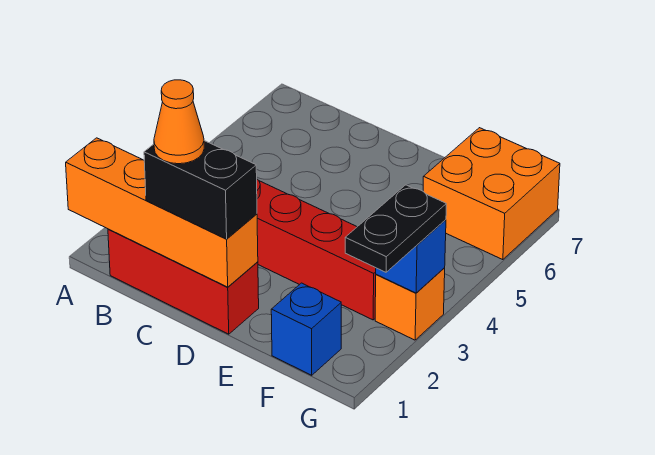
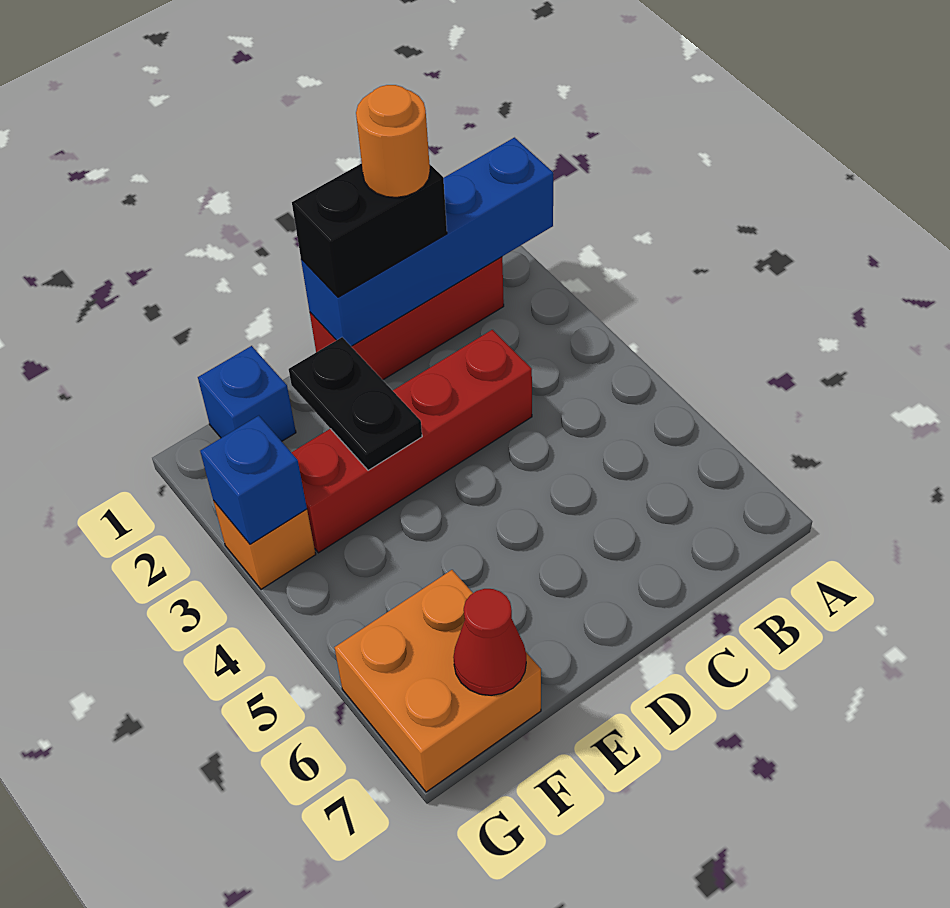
orange brick A1:D1 level 2 -> blue brick A1:D1 level 2
orange cone C1 level 4 -> orange round brick C1 level 4
none -> red cone F7 level 2
black plate G2:G3 level 3 -> black plate E2:E3 level 2

